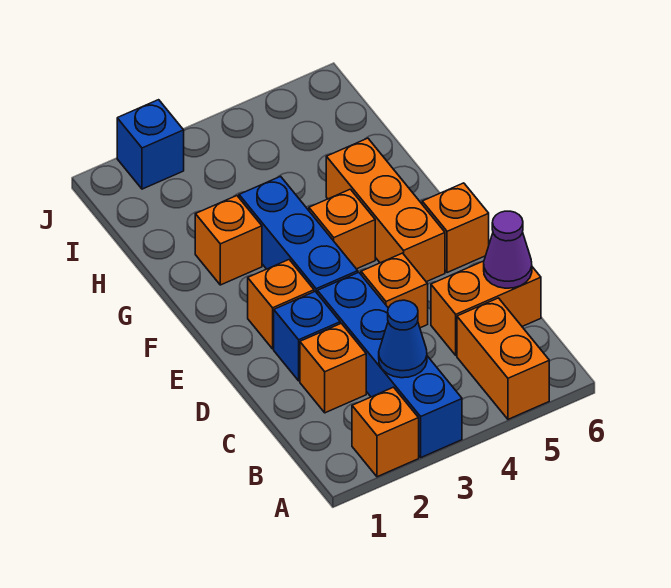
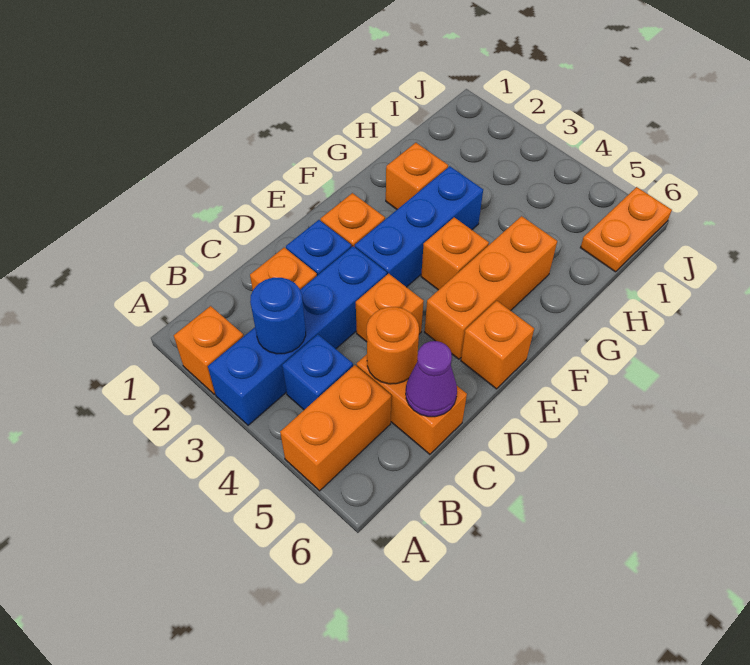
blue cone B3 level 2 -> blue round brick B3 level 2
none -> orange round brick C5 level 2
none -> orange plate I6:J6 level 1
blue brick J2 level 1 -> blue brick B4 level 1

